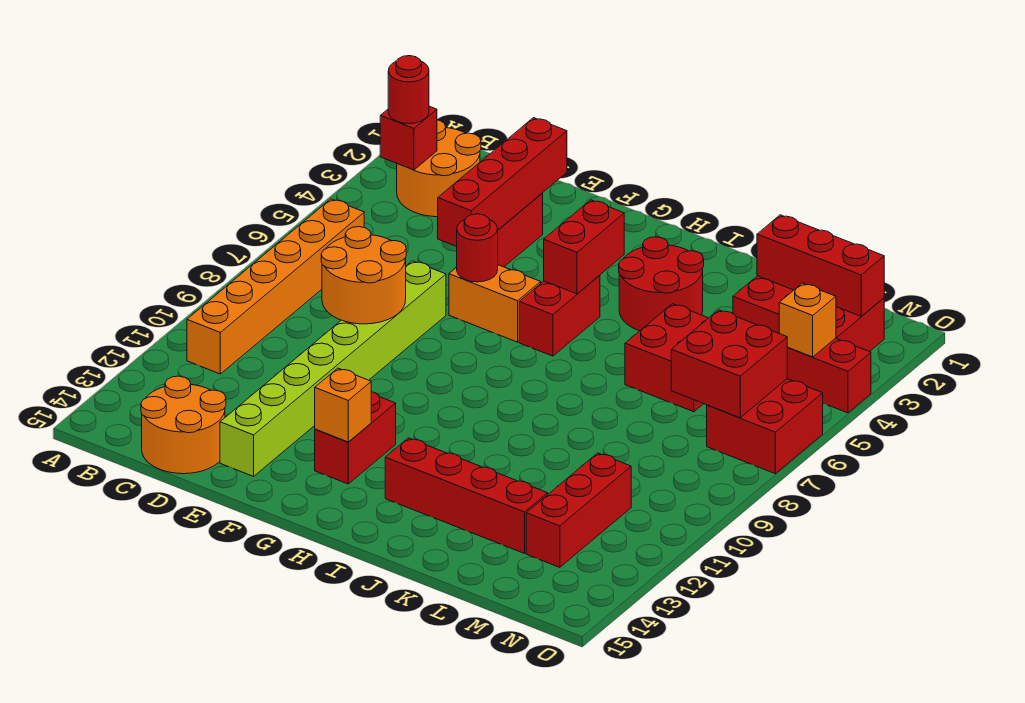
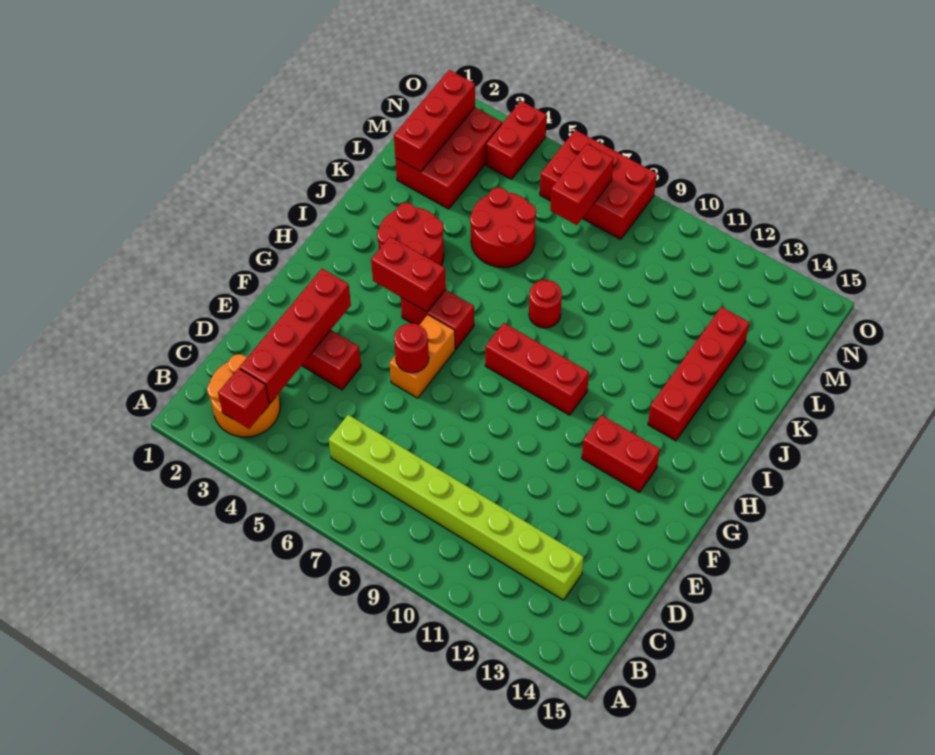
red round brick B3 level 3 -> red round brick J8 level 1
orange brick B6:B11 level 1 -> none
orange round brick C14:D15 level 1 -> none
orange round brick D8:E9 level 2 -> none
red brick E2:E5 level 2 -> red brick C3:F3 level 2
lime brick E7:E14 level 1 -> lime brick C6:C13 level 1
orange brick G13 level 2 -> none
red brick K5:L6 level 1 -> red round brick K5:L6 level 1
red brick M6:N7 level 2 -> red brick M7:N7 level 2
red brick M11:M13 level 1 -> red brick H8:H10 level 1
orange brick N4 level 2 -> none
red brick N6:O7 level 1 -> red brick N6:O8 level 1

